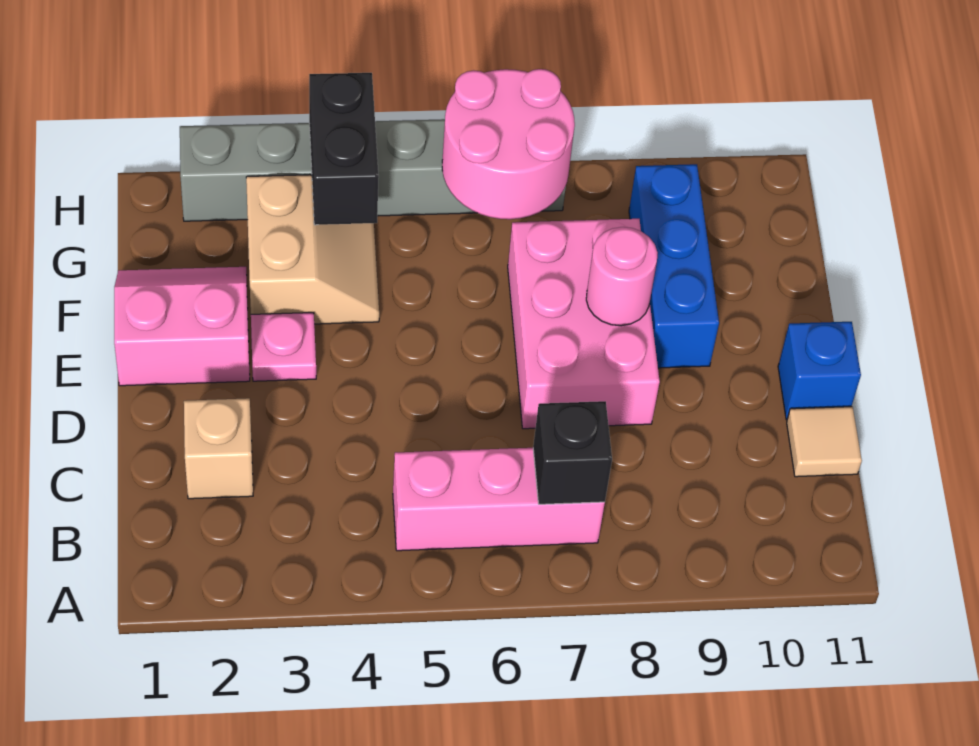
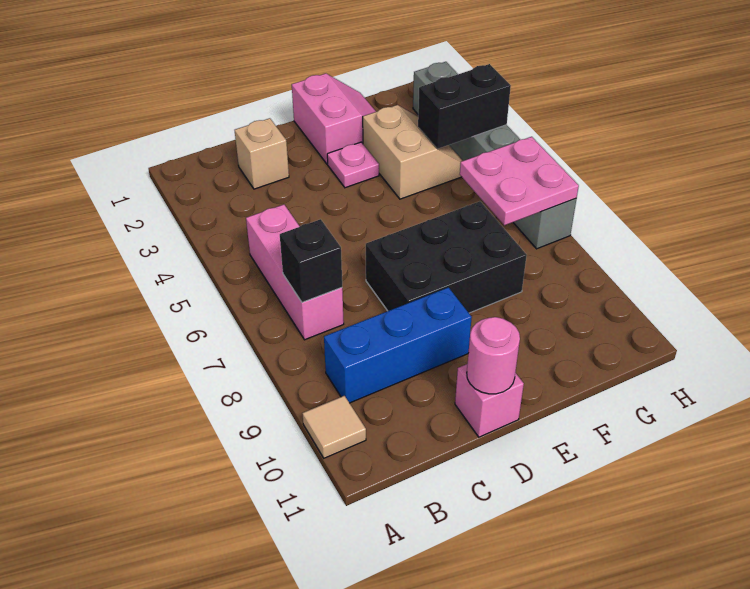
tan tile C11 level 1 -> tan tile A10 level 1
pink brick D7:F8 level 1 -> black brick D7:F8 level 1
blue brick D11 level 1 -> pink brick D11 level 1
pink round brick E8 level 2 -> pink round brick D11 level 2
blue brick E9:G9 level 1 -> blue brick B9:D9 level 1
tan slope F3:G4 level 1 top 3 -> tan slope F3:G4 level 1 top F
pink round brick G6:H7 level 2 -> pink plate G6:H7 level 2

